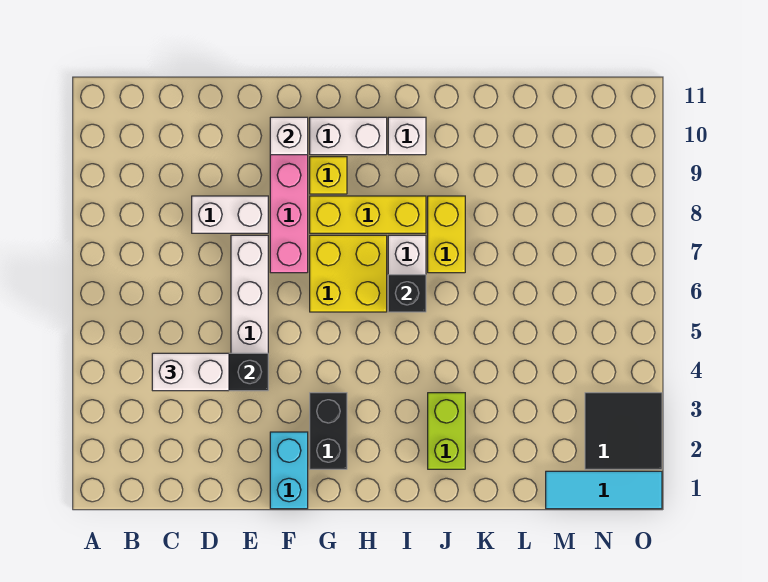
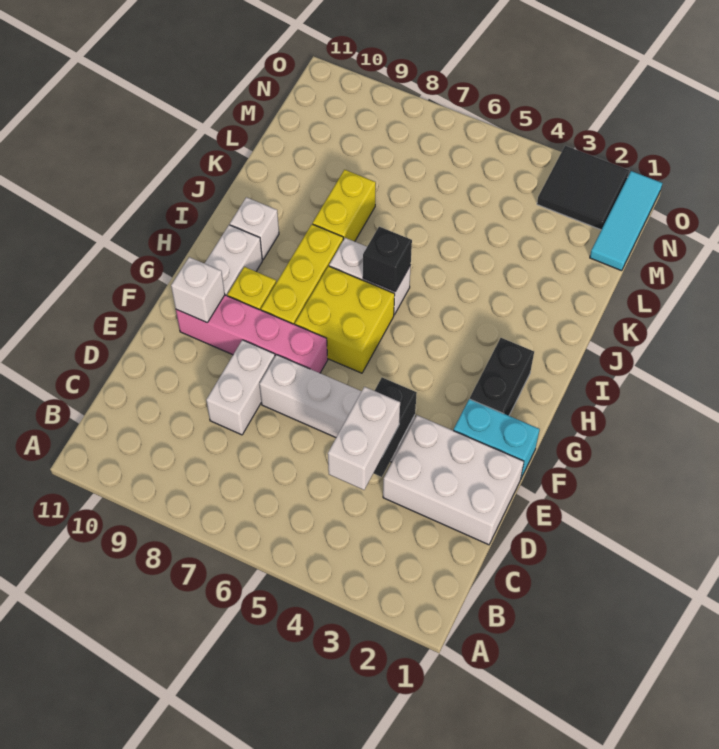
none -> white brick D1:E3 level 1
black brick G2:G3 level 1 -> black brick G2:H2 level 1
lime brick J2:J3 level 1 -> none
yellow brick J7:J8 level 1 -> yellow brick J8:K8 level 1

